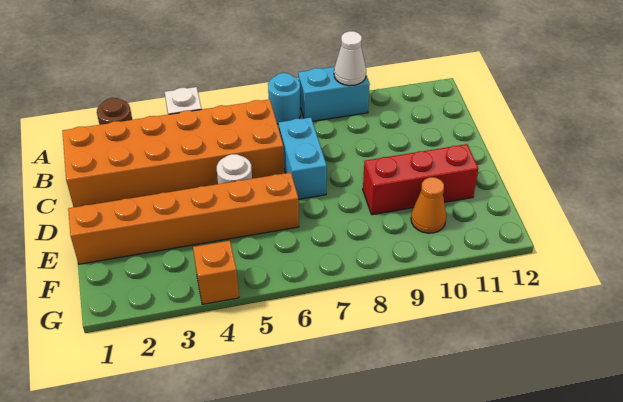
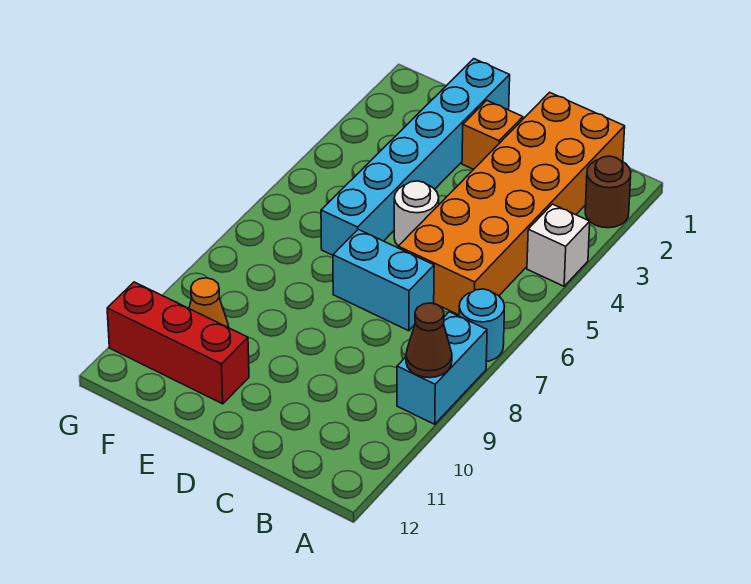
white cone A9 level 2 -> brown cone A9 level 2
orange brick E1:E6 level 1 -> cyan brick E1:E6 level 1
red brick E9:E11 level 1 -> red brick E11:G11 level 1
orange brick G4 level 1 -> orange brick D2 level 1

